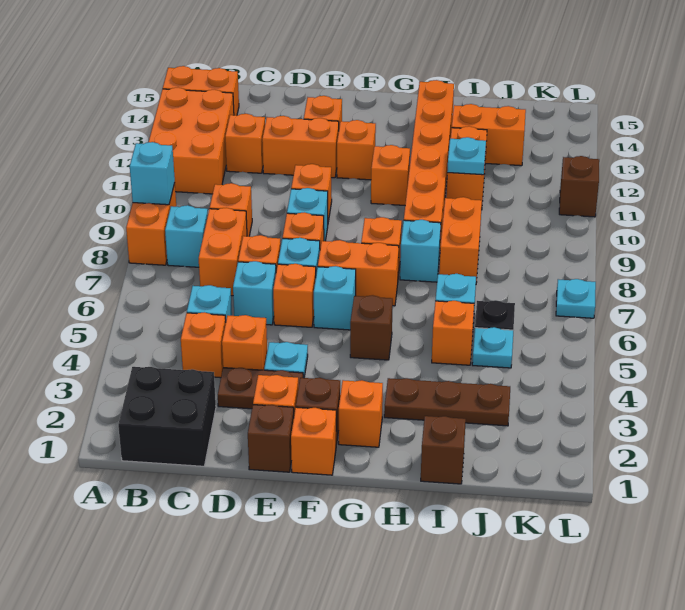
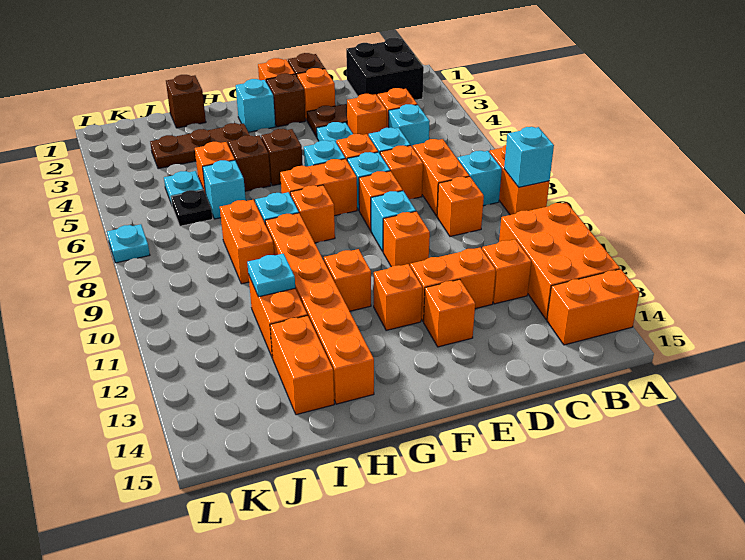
orange brick G2 level 1 -> cyan brick G2 level 1
orange brick I13:J13 level 1 -> orange brick I13:I14 level 1
brown brick L11 level 1 -> brown brick H5 level 1

